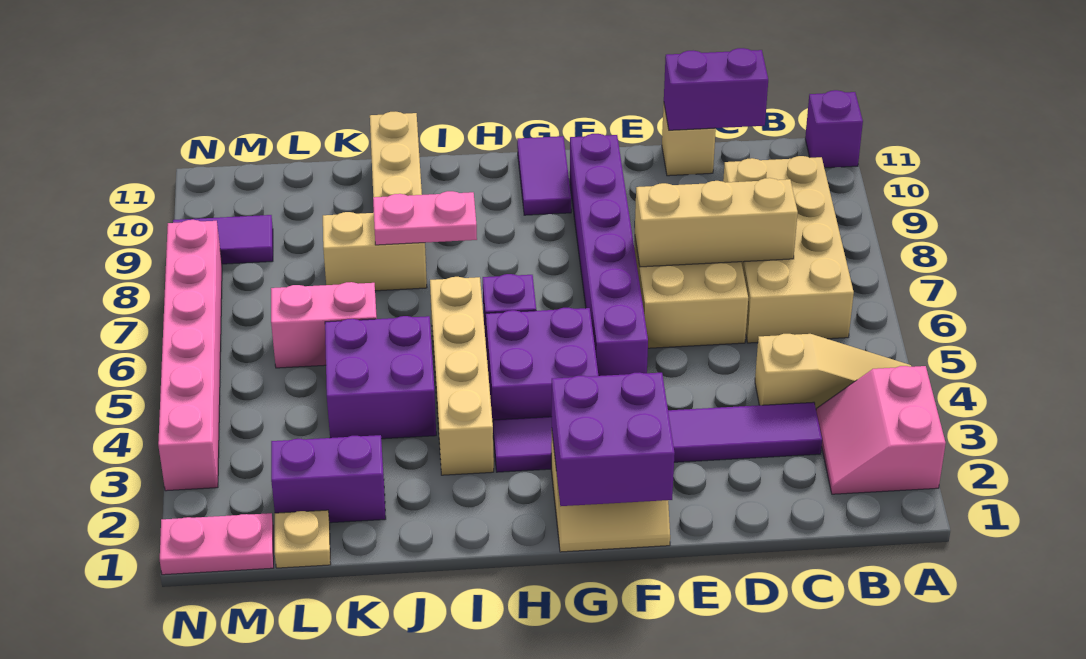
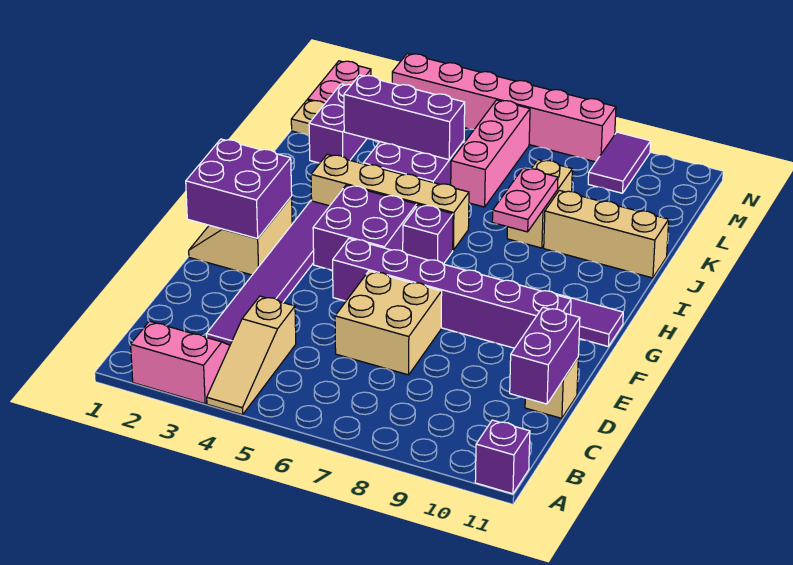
tan brick B6:C9 level 1 -> none
tan brick C7:E7 level 2 -> none
none -> purple brick K3:K5 level 2
pink brick K6:L6 level 1 -> pink brick K6:M6 level 1

